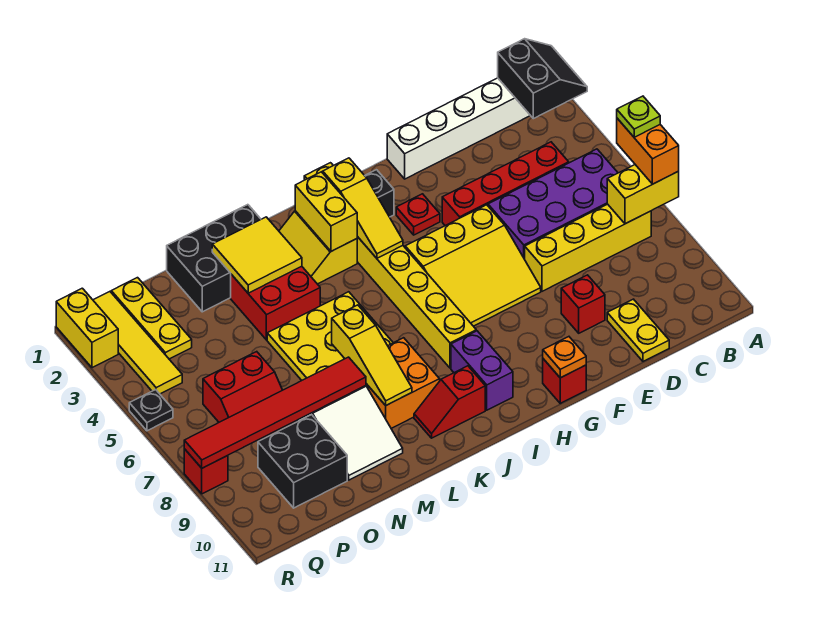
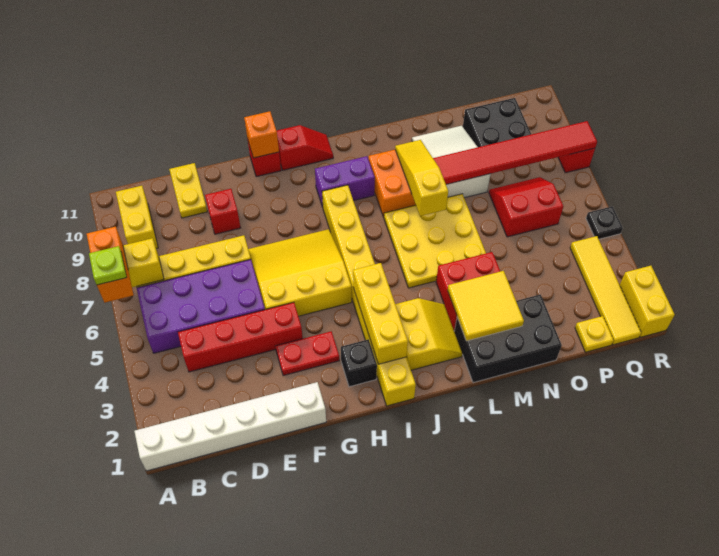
black slope A1:B2 level 2 top B -> none
red plate G3 level 1 -> red plate F3:G3 level 1
orange plate G11 level 2 -> orange brick G11 level 2
yellow slope I2:I4 level 2 top 2 -> yellow brick I2:I4 level 2
purple brick I9:I10 level 1 -> purple brick I9:J9 level 1
yellow brick J2:J3 level 2 -> yellow brick B9:B10 level 1
red slope J10:K10 level 1 top J -> red slope H11:I11 level 1 top H
yellow plate P1:P3 level 1 -> yellow plate P1 level 1

